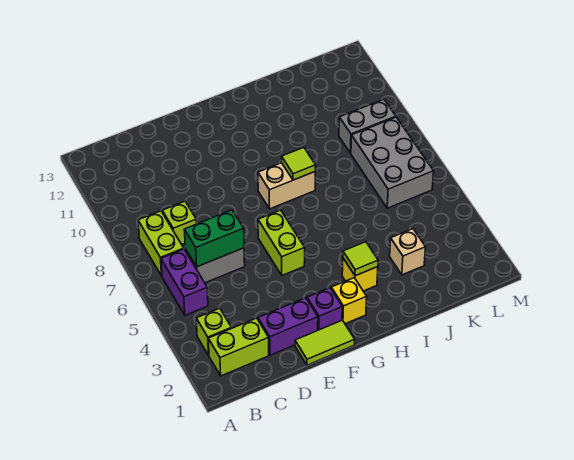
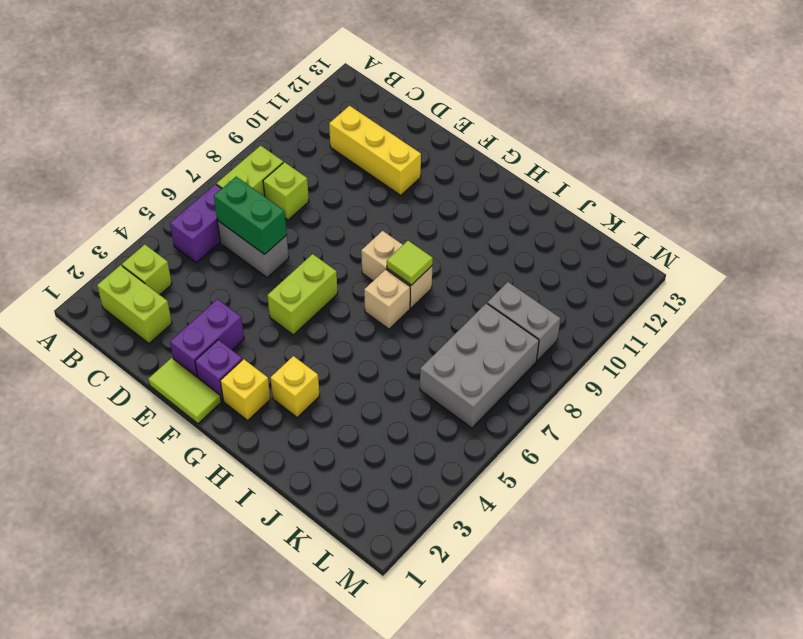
none -> yellow brick C11:E11 level 1
purple brick D2:E2 level 1 -> purple brick E2:E3 level 1
lime tile H3 level 2 -> none
tan brick J3 level 1 -> tan brick H7 level 1

